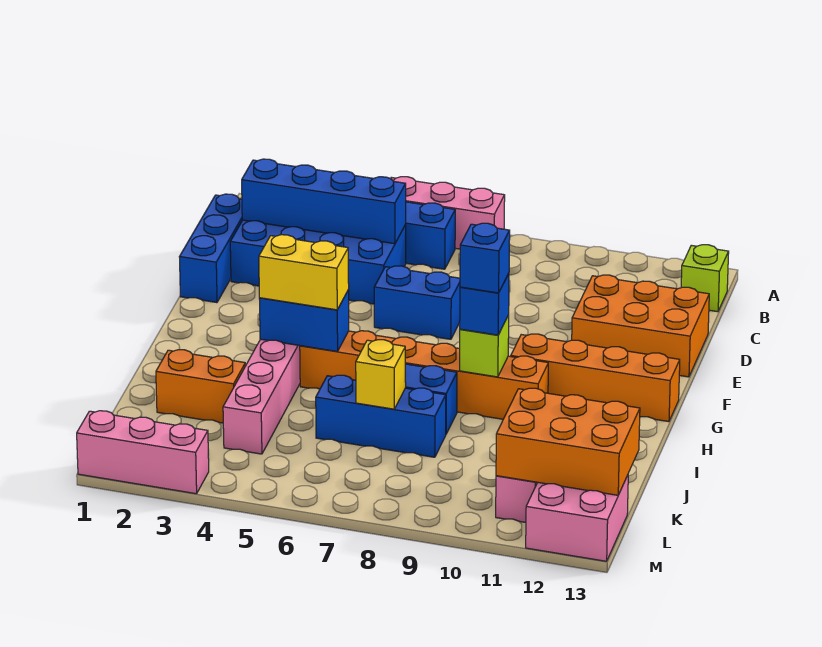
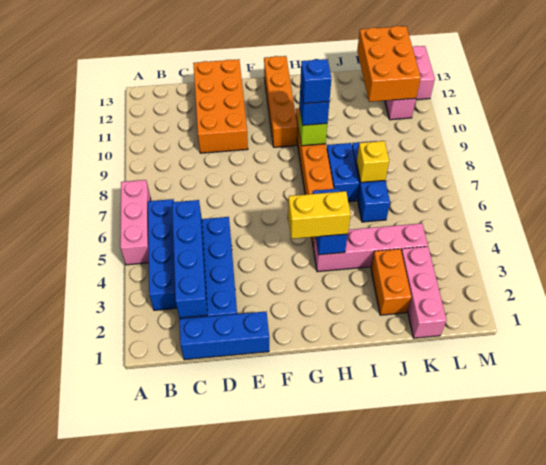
lime brick B13 level 1 -> none
orange brick D11:E13 level 1 -> orange brick D10:E13 level 1
blue brick E6:E7 level 1 -> none
yellow brick H4:H5 level 3 -> yellow brick G4:H4 level 3
pink brick M1:M3 level 1 -> pink brick K1:K3 level 1

